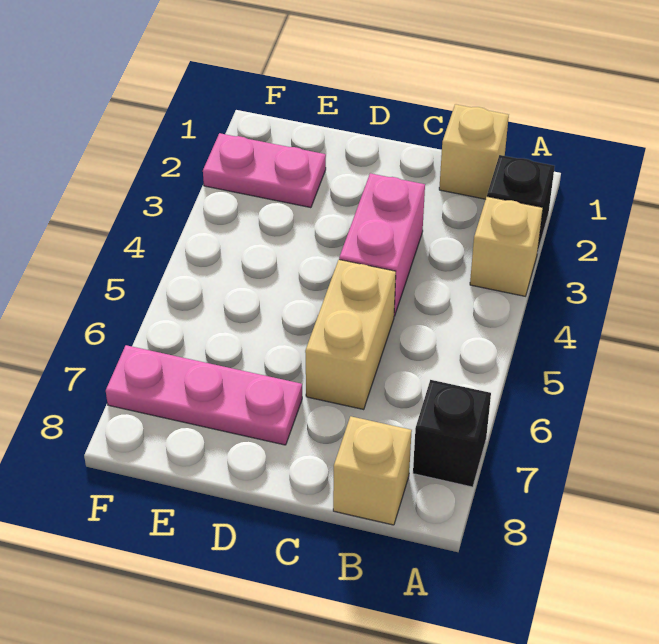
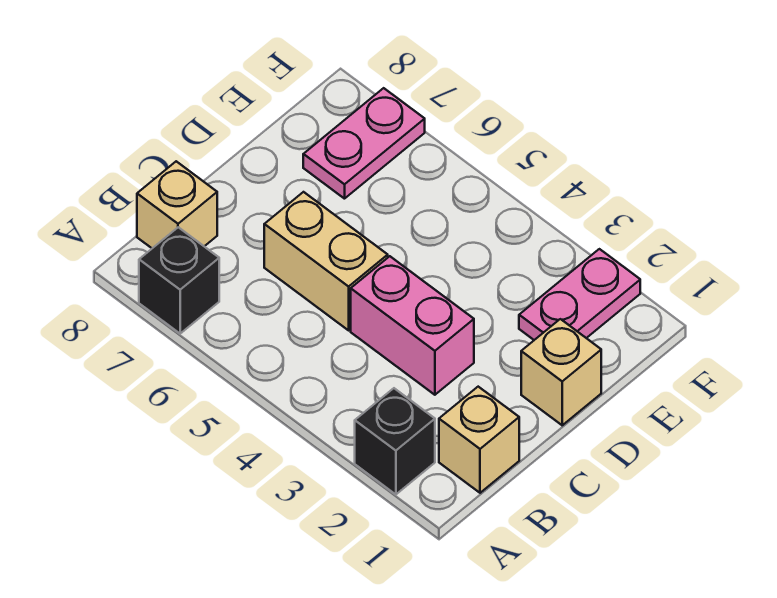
tan brick A3 level 1 -> tan brick D1 level 1
pink plate D7:F7 level 1 -> pink plate E7:F7 level 1

